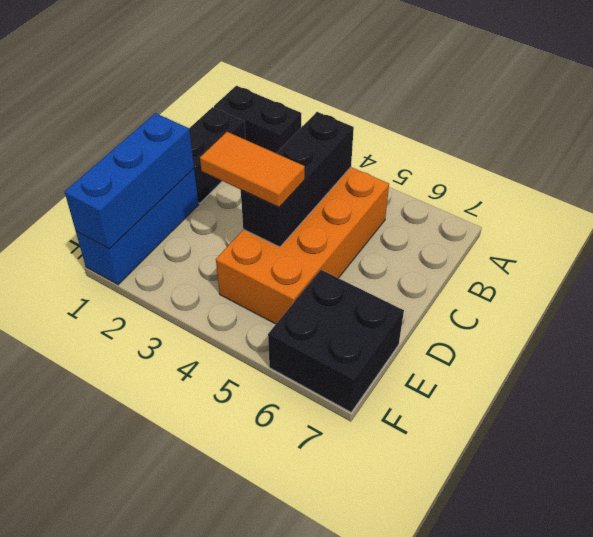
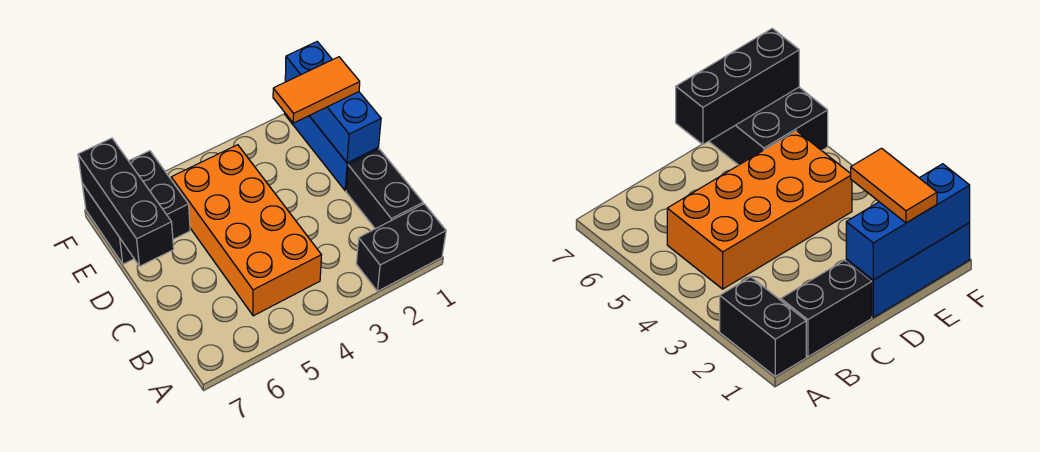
black brick B4:D4 level 2 -> black brick D7:F7 level 2
orange tile D3:D4 level 3 -> orange tile E1:E2 level 3

